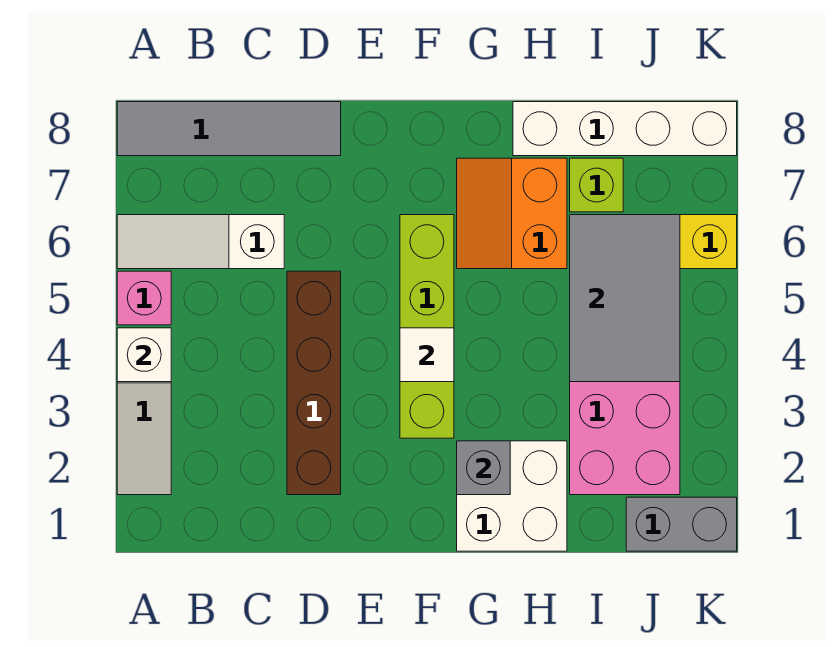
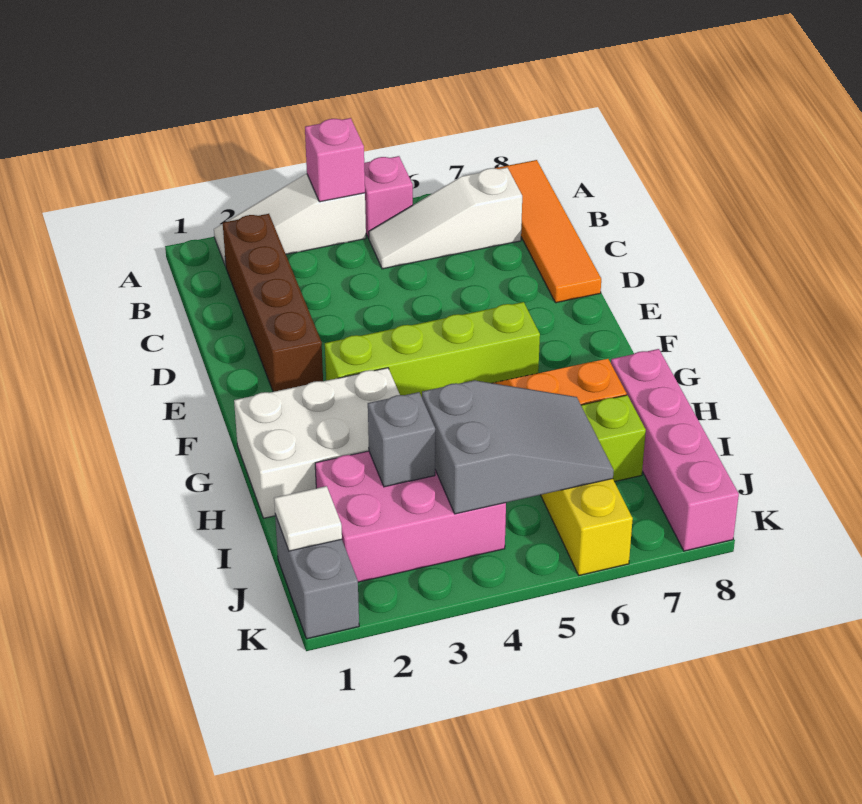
white brick A4 level 2 -> pink brick A4 level 2
white slope A6:C6 level 1 top C -> white slope B5:B7 level 1 top 7
grey tile A8:D8 level 1 -> orange tile A8:D8 level 1
brown brick D2:D5 level 1 -> brown brick B2:E2 level 1
white tile F4 level 2 -> white tile J1 level 2
white brick G1:H2 level 1 -> white brick G1:H3 level 1
grey brick G2 level 2 -> grey brick I3 level 2
white brick H8:K8 level 1 -> pink brick H8:K8 level 1
grey tile I4:J6 level 2 -> grey slope I4:J6 level 2 top 4

